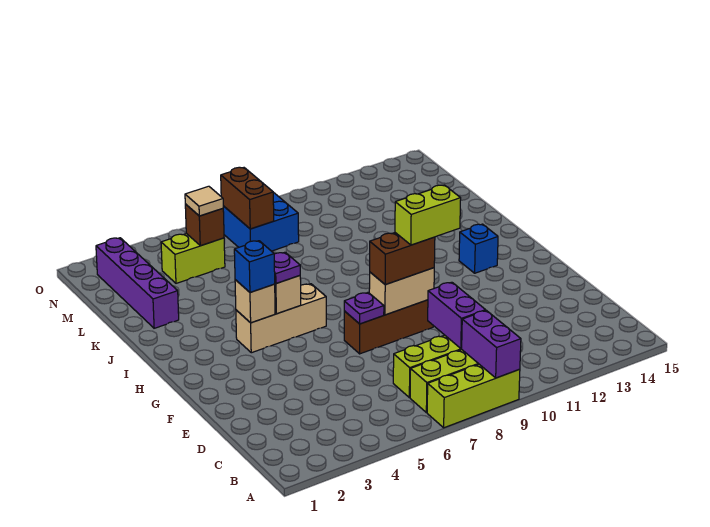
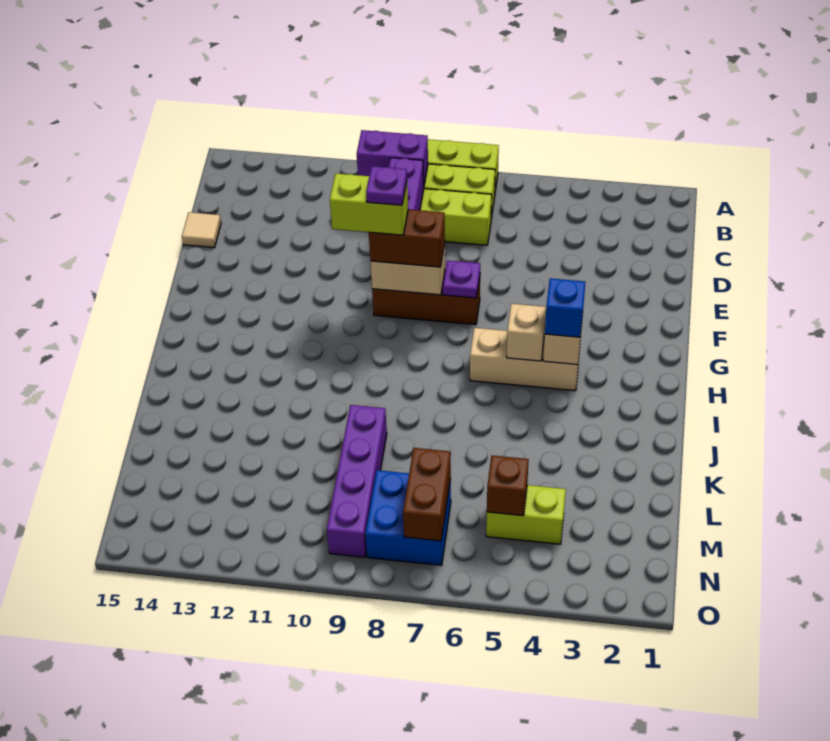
purple brick A9:B9 level 2 -> purple brick B9:B10 level 2
purple plate H5 level 3 -> purple plate F9 level 5
blue brick H13 level 1 -> none
purple brick K2:N2 level 1 -> purple brick K9:N9 level 1
tan tile M5 level 3 -> tan tile D15 level 1

